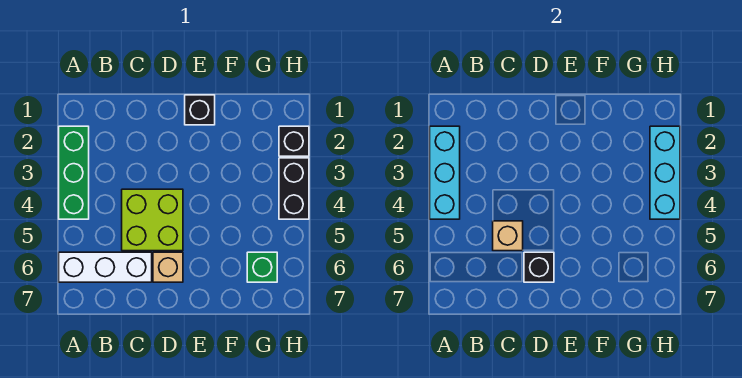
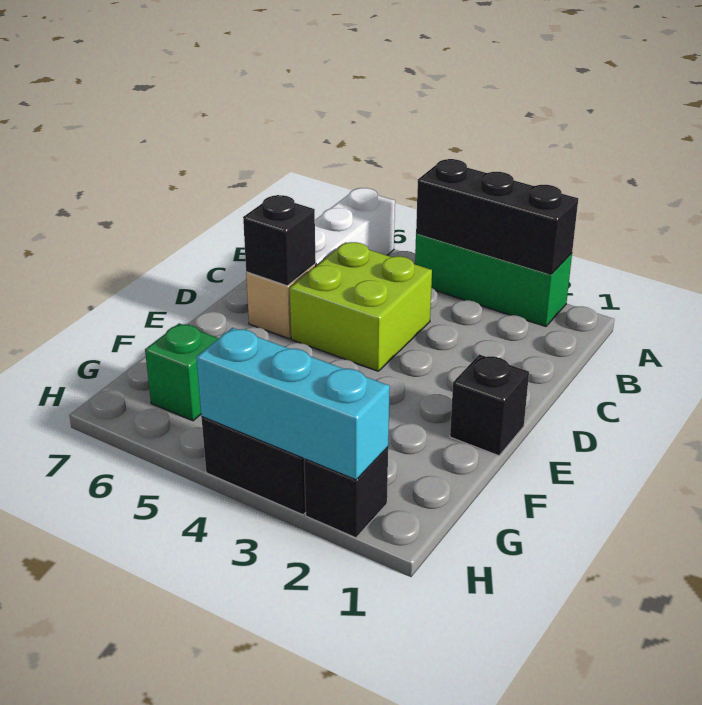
cyan brick A2:A4 level 2 -> black brick A2:A4 level 2
tan brick C5 level 2 -> none

